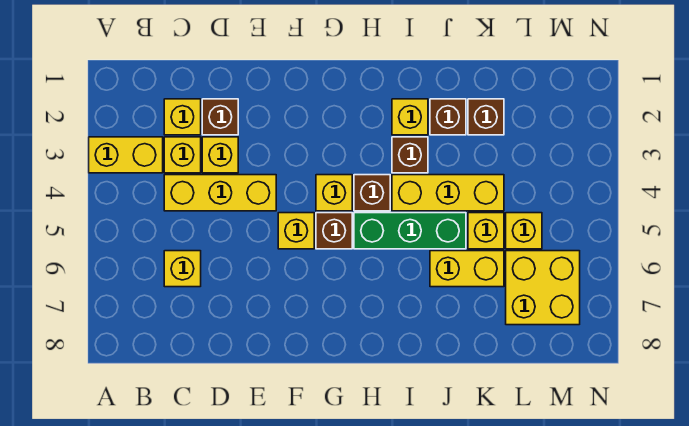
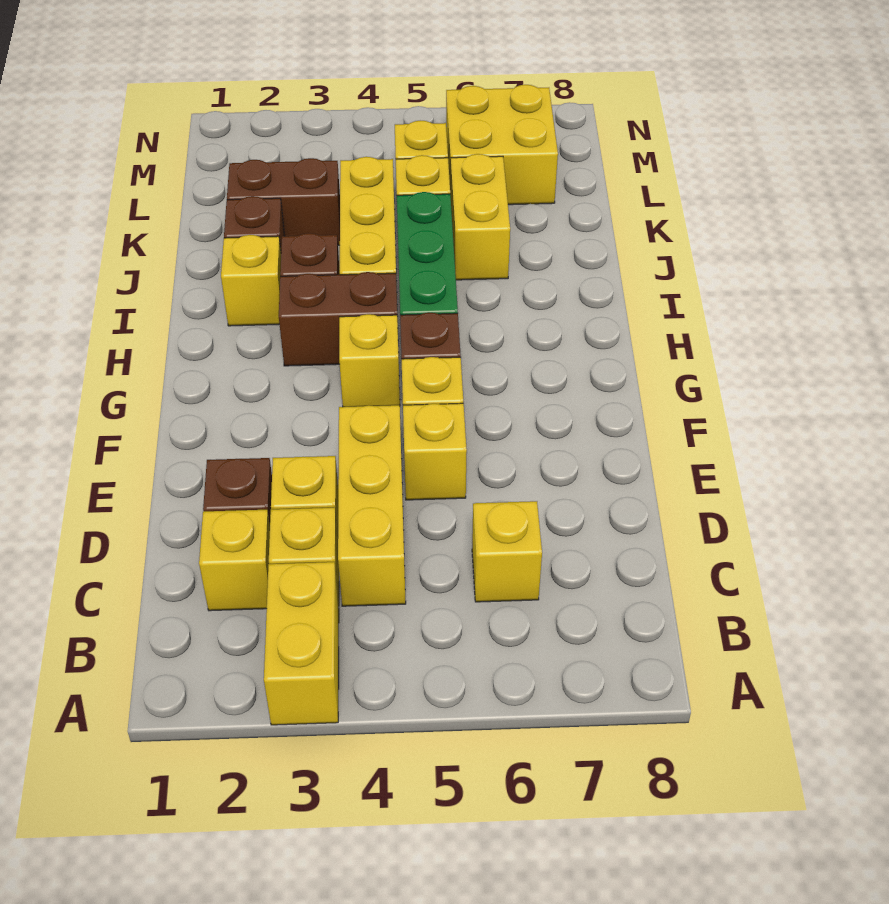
none -> yellow brick E5 level 1
brown brick H4 level 1 -> brown brick H3:H4 level 1
brown brick K2 level 1 -> brown brick K2:K3 level 1

